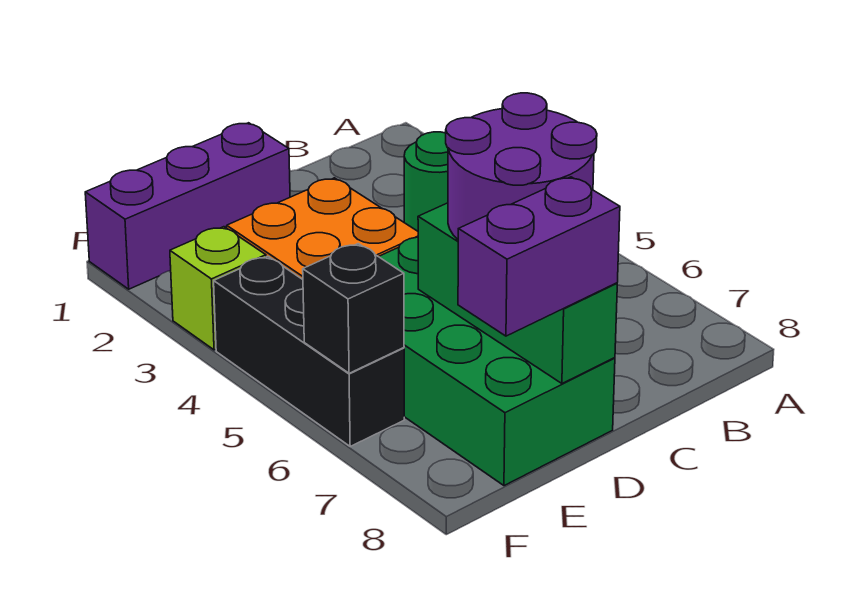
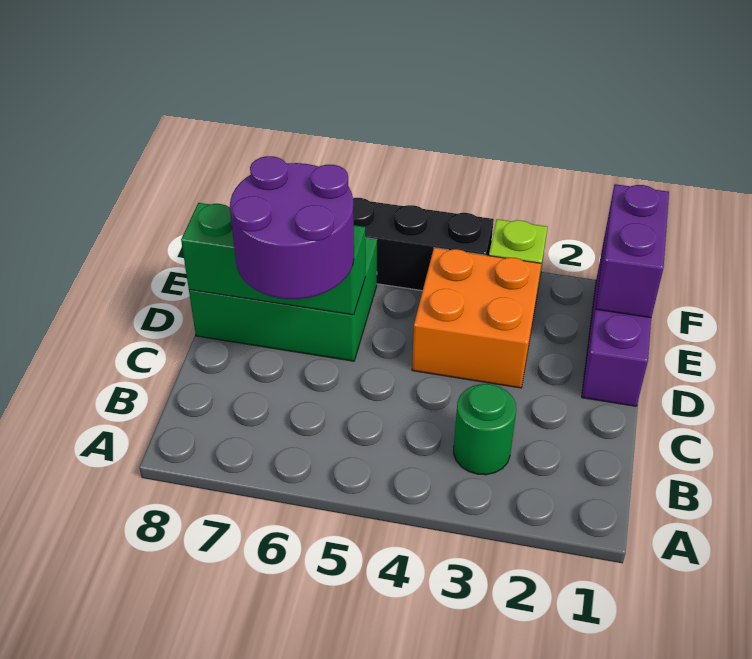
green brick D5:E8 level 1 -> green brick D6:E8 level 1
purple brick D8:E8 level 3 -> purple brick E1:F1 level 2
black brick F6 level 2 -> none

